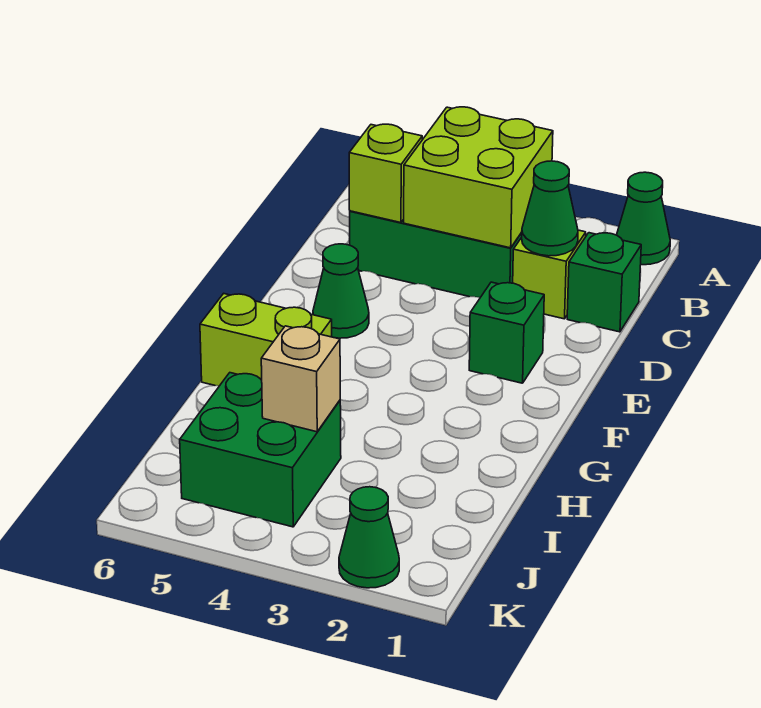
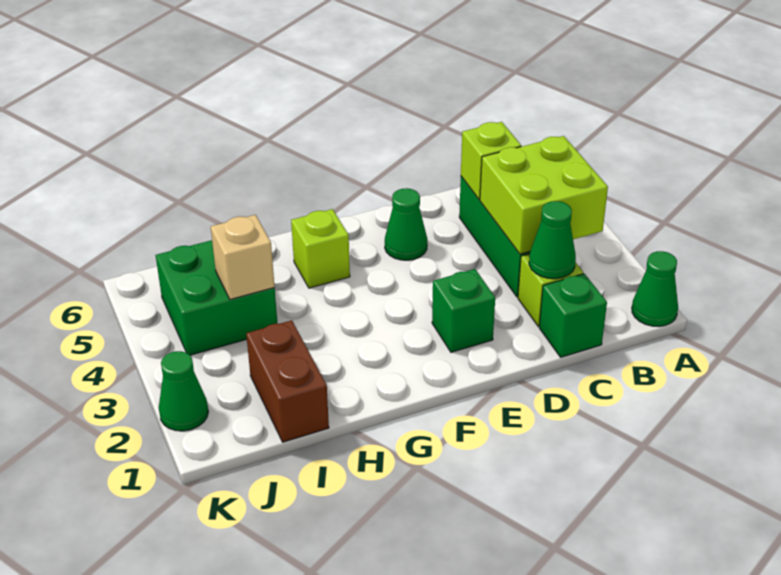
lime brick G5:G6 level 1 -> lime brick G5 level 1
none -> brown brick I1:I2 level 1

